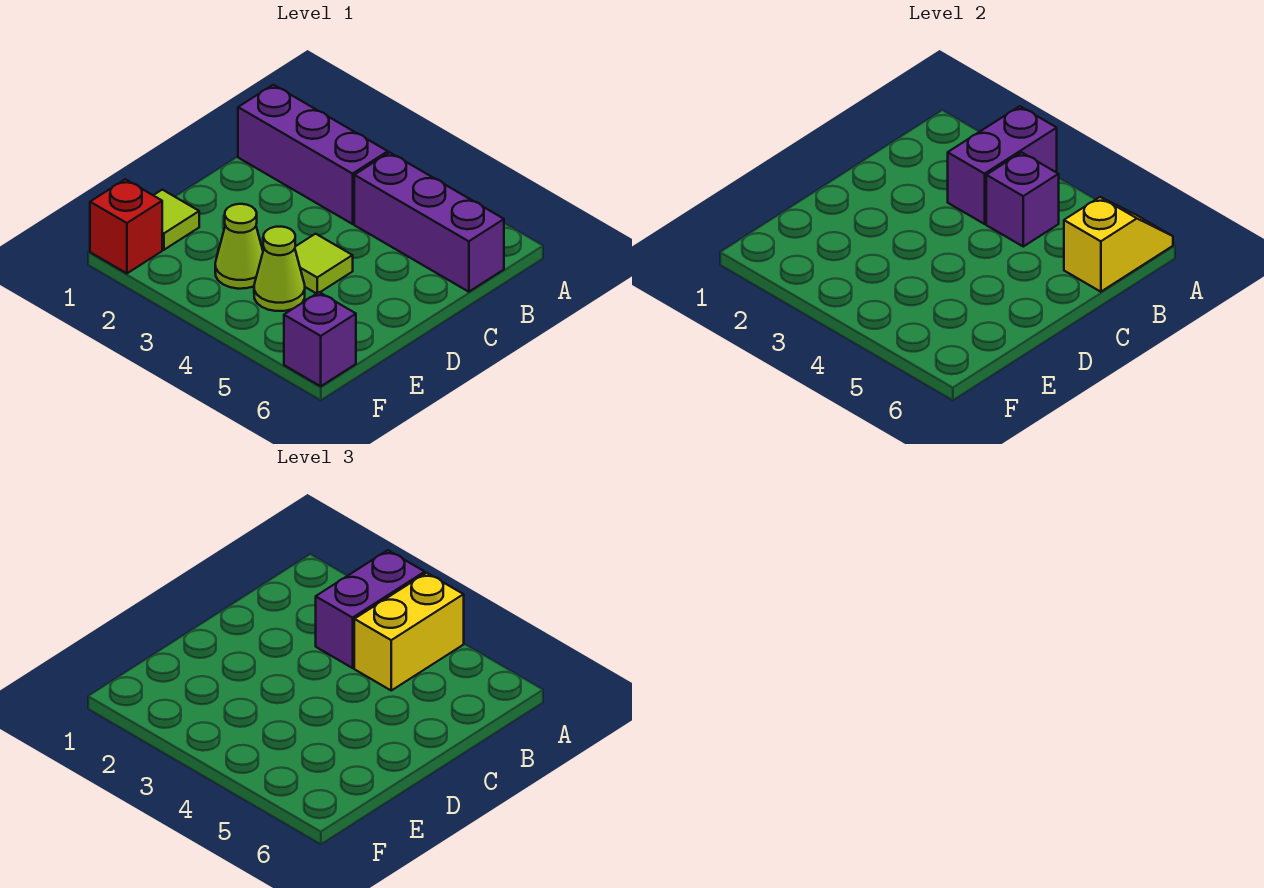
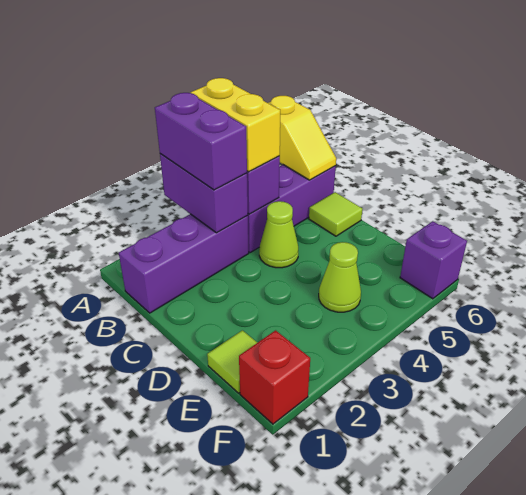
yellow slope A6:B6 level 2 top B -> yellow slope A6:B6 level 2 top A
lime tile D4 level 1 -> lime tile C6 level 1
lime cone E3 level 1 -> lime cone C4 level 1

